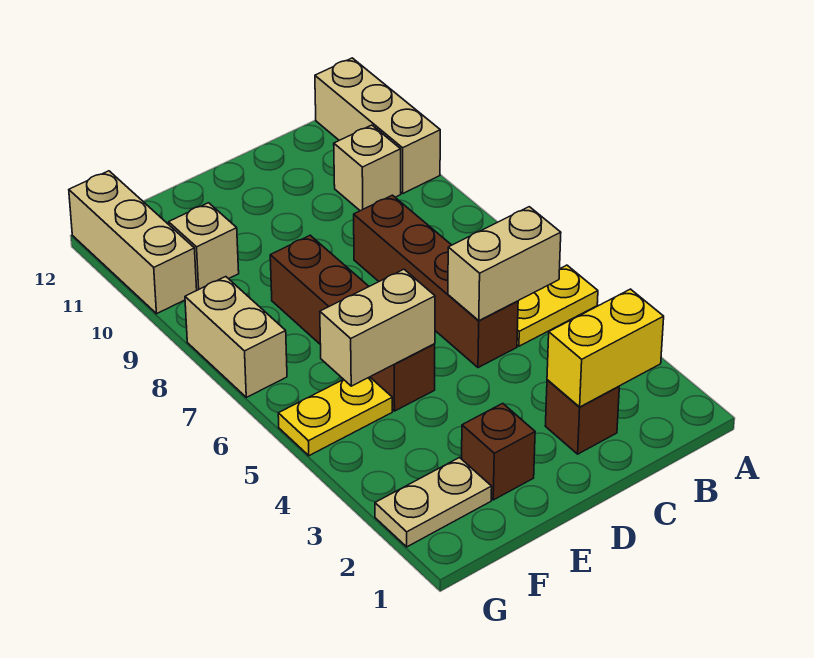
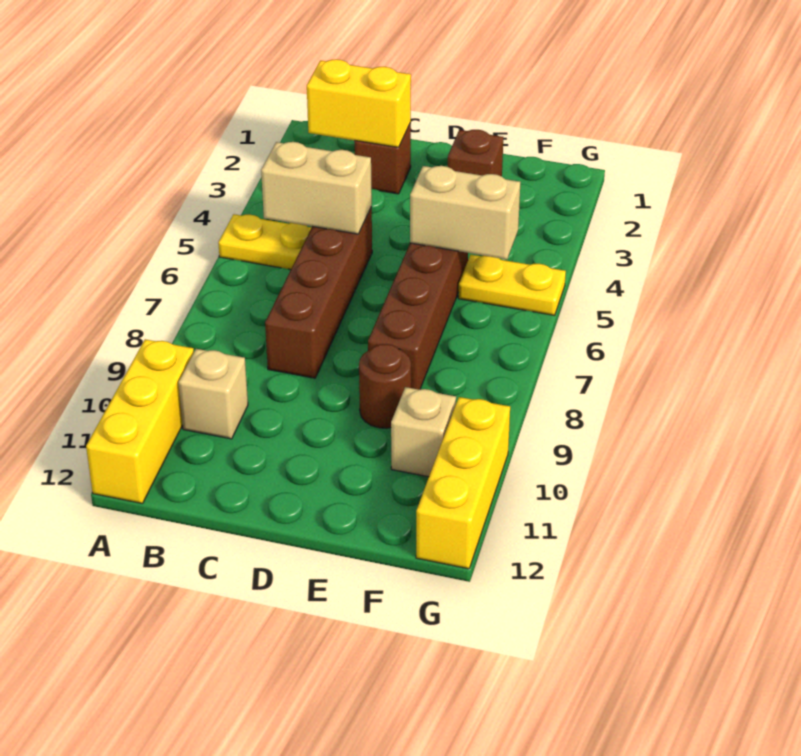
tan brick A10:A12 level 1 -> yellow brick A10:A12 level 1
none -> brown round brick E9 level 1
tan plate F2:G2 level 1 -> none
tan brick G7:G8 level 1 -> none
tan brick G10:G12 level 1 -> yellow brick G10:G12 level 1

